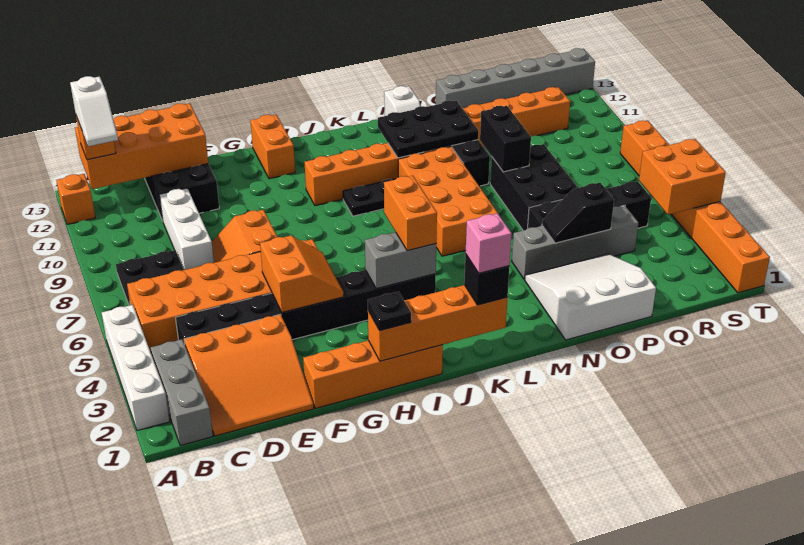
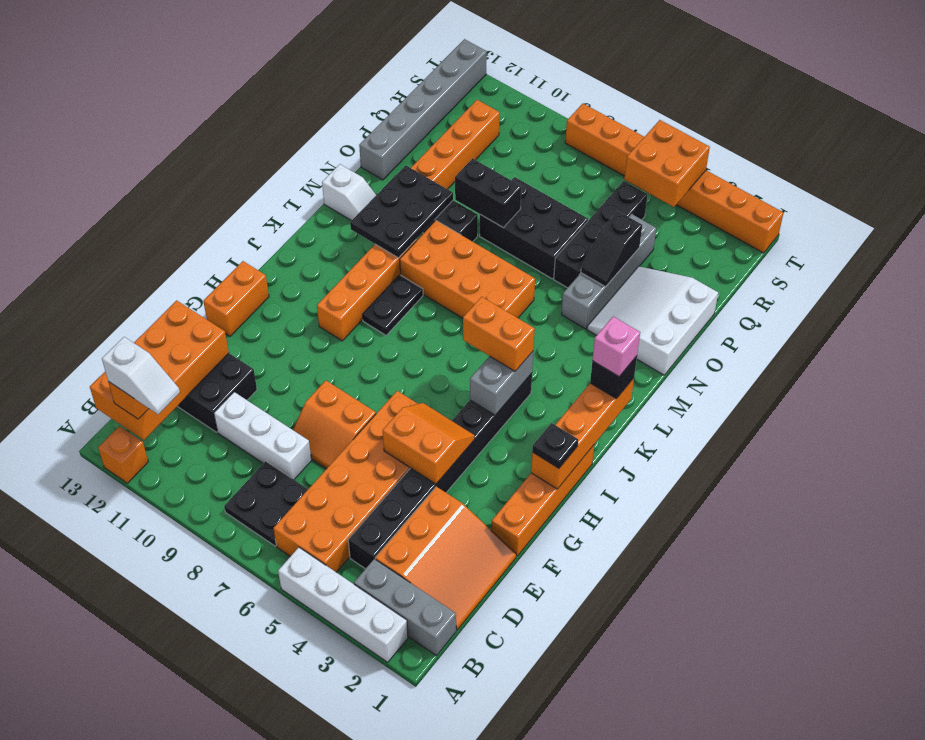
orange brick H12:H13 level 1 -> orange brick G13:H13 level 1

